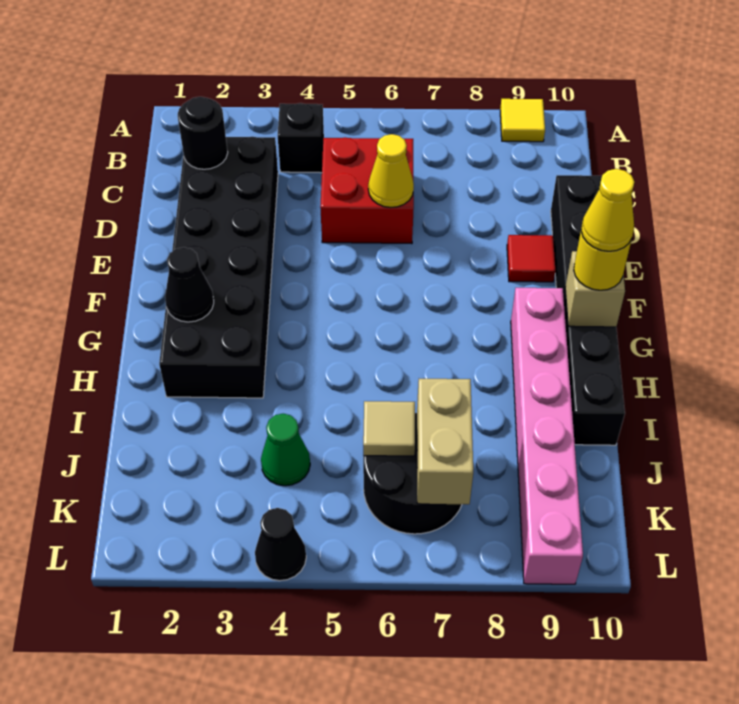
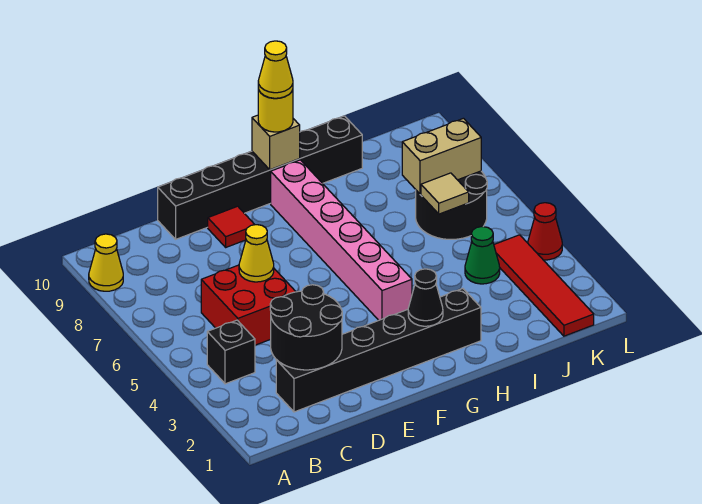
yellow tile A9 level 1 -> yellow cone A9 level 1
black brick C2:H3 level 1 -> black brick C2:H2 level 1
black round brick C2 level 2 -> black round brick C2:D3 level 2
pink brick G9:L9 level 1 -> pink brick G4:G9 level 1
none -> red tile K1:K4 level 1
black cone L4 level 1 -> red cone L4 level 1

